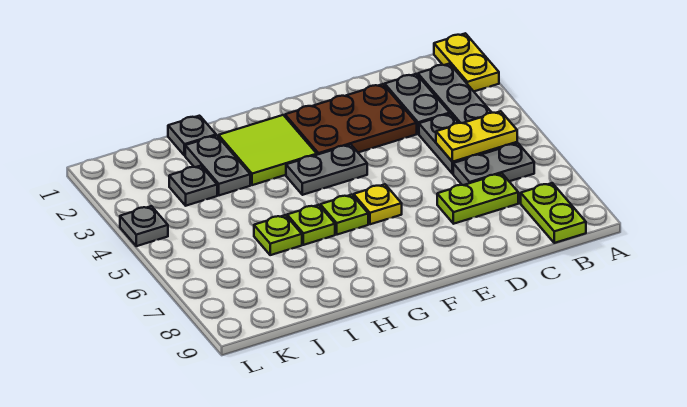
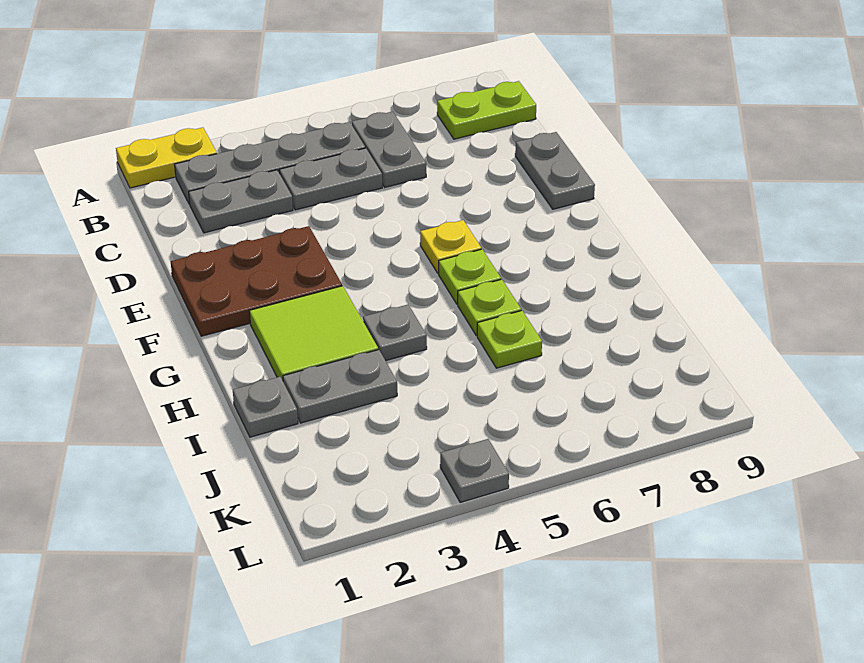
yellow plate B5:C5 level 2 -> none
lime plate C7:D7 level 1 -> none
brown plate D2:F3 level 1 -> brown plate E1:F3 level 1
grey plate F4:G4 level 1 -> grey plate D9:E9 level 1
grey plate J3 level 1 -> grey plate H4 level 1

